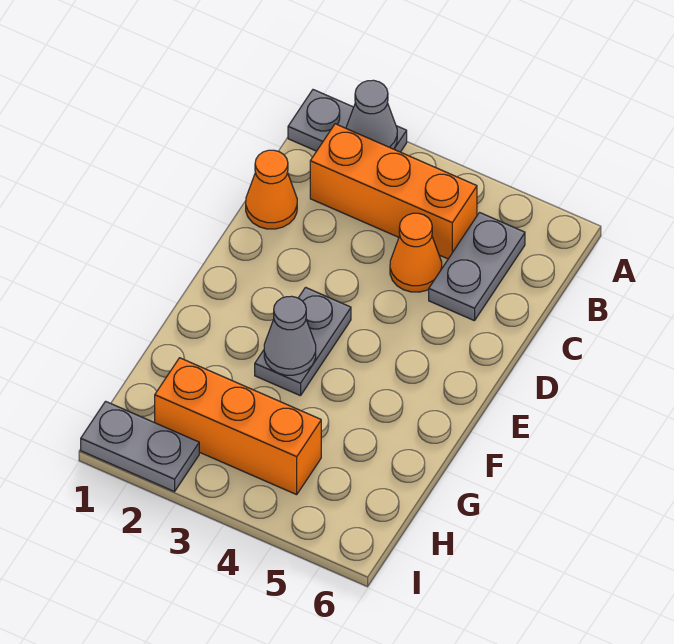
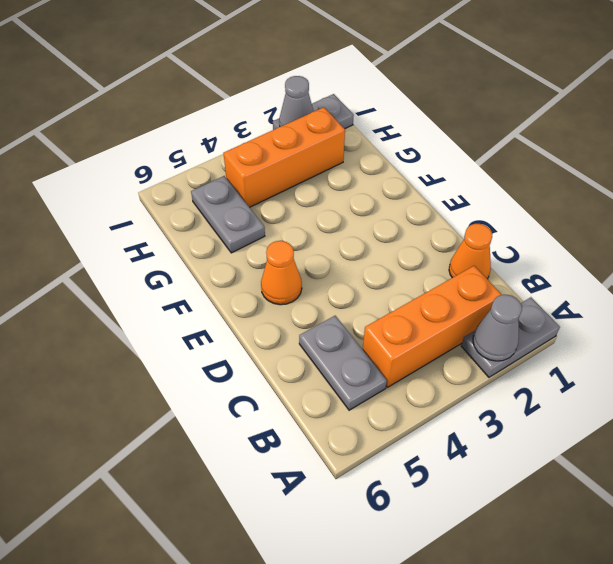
orange cone C4 level 1 -> orange cone E5 level 1
grey plate E3:F3 level 1 -> grey plate G5:H5 level 1
grey cone F3 level 2 -> grey cone I2 level 2

